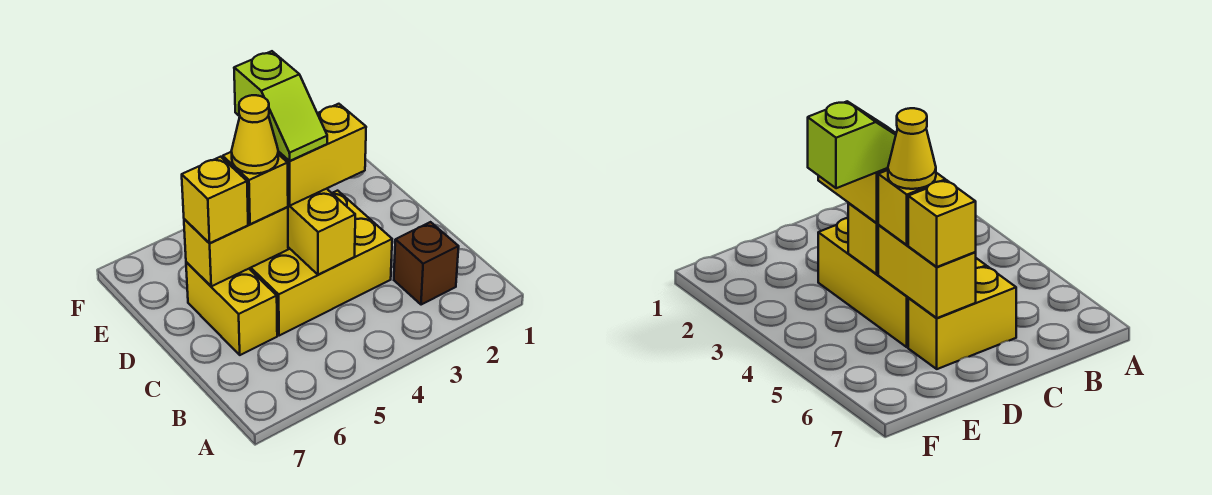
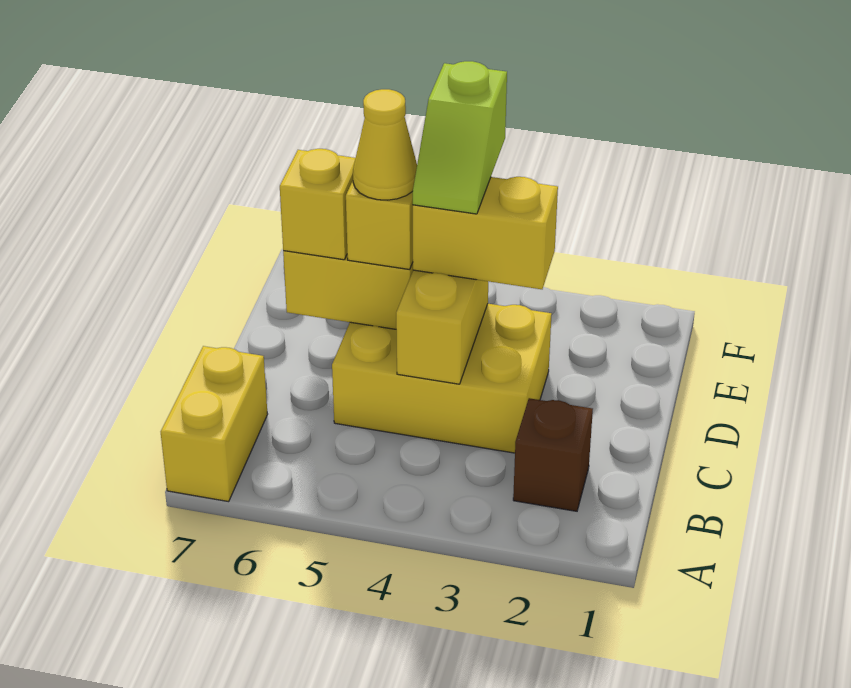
yellow brick C6:D6 level 1 -> yellow brick A7:B7 level 1

